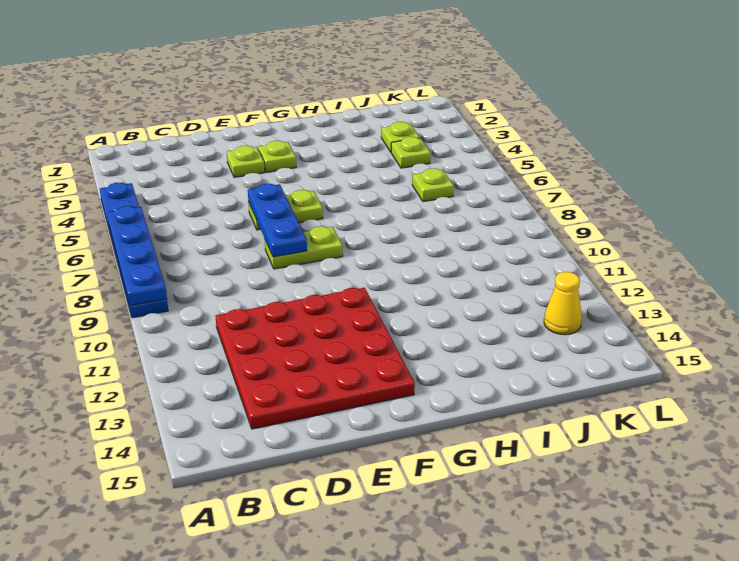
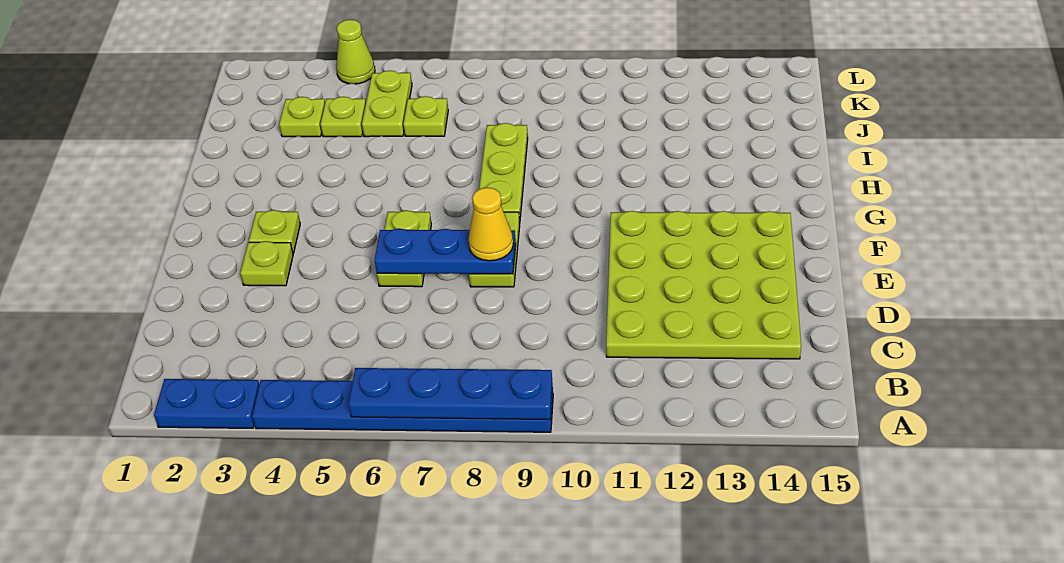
none -> blue plate A2:A3 level 1
red plate C11:F14 level 1 -> lime plate C11:F14 level 1
none -> lime plate G8:I8 level 1
none -> lime plate J5:K5 level 1
yellow cone K13 level 1 -> yellow cone E8 level 3
none -> lime cone L4 level 1

